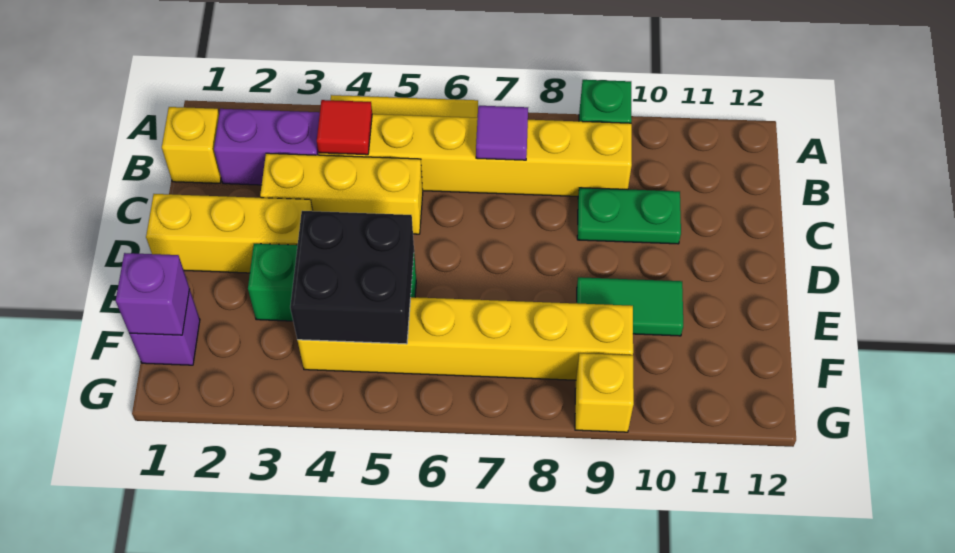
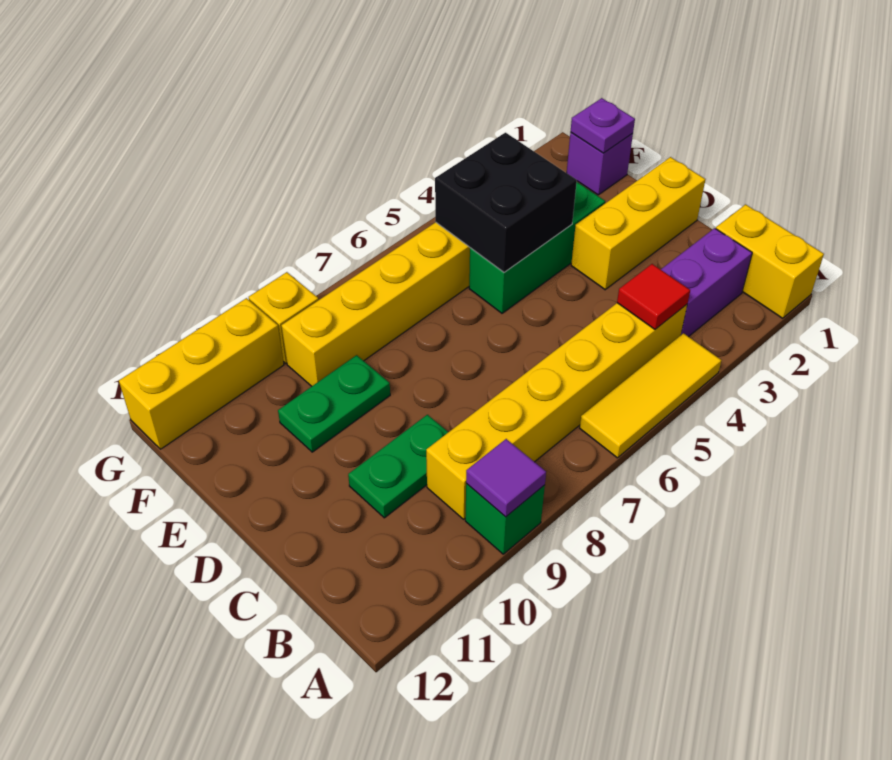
yellow brick B1 level 1 -> yellow brick A1:B1 level 1
purple tile B7 level 2 -> purple tile A9 level 2
yellow brick C3:C5 level 1 -> yellow brick G10:G12 level 1
green tile E9:E10 level 1 -> green plate E9:E10 level 1
purple brick F1 level 2 -> purple plate F1 level 2

